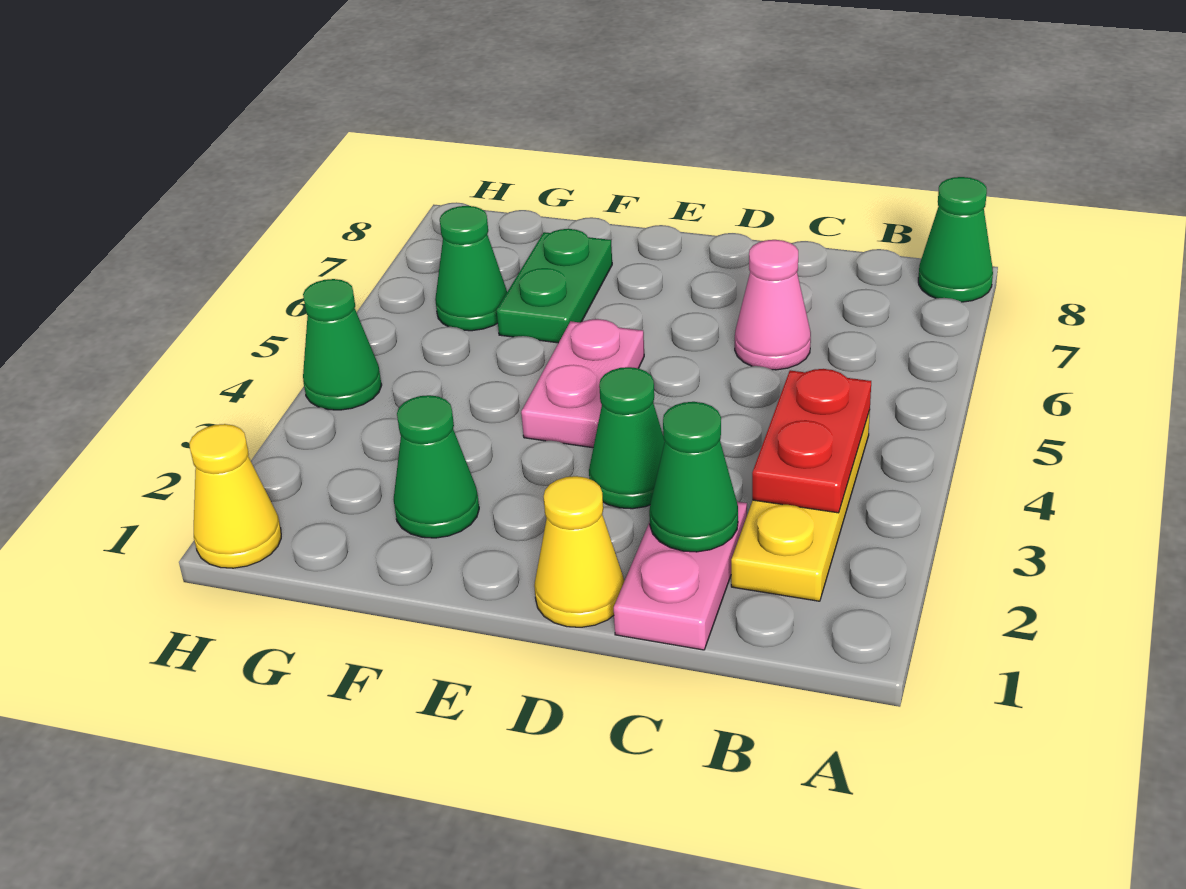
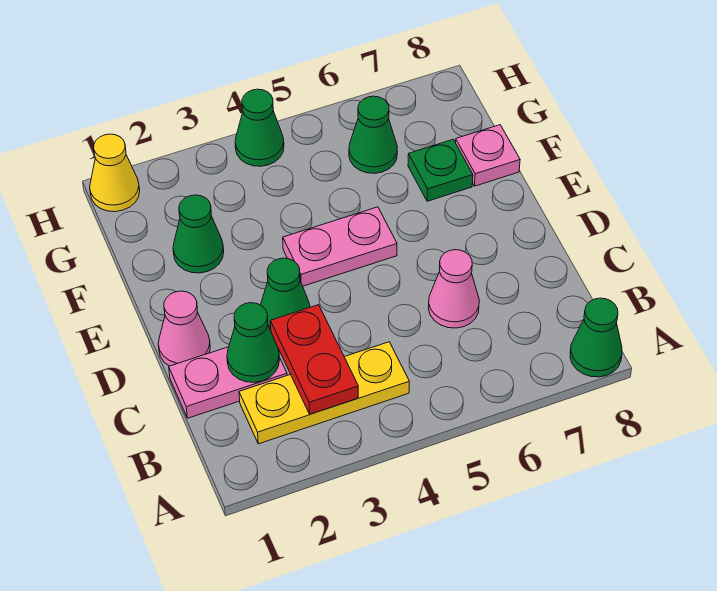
red plate B3:B4 level 2 -> red plate B3:C3 level 2
yellow cone D1 level 1 -> pink cone D1 level 1
green plate F6:F7 level 1 -> green plate F7 level 1
none -> pink plate F8 level 1

